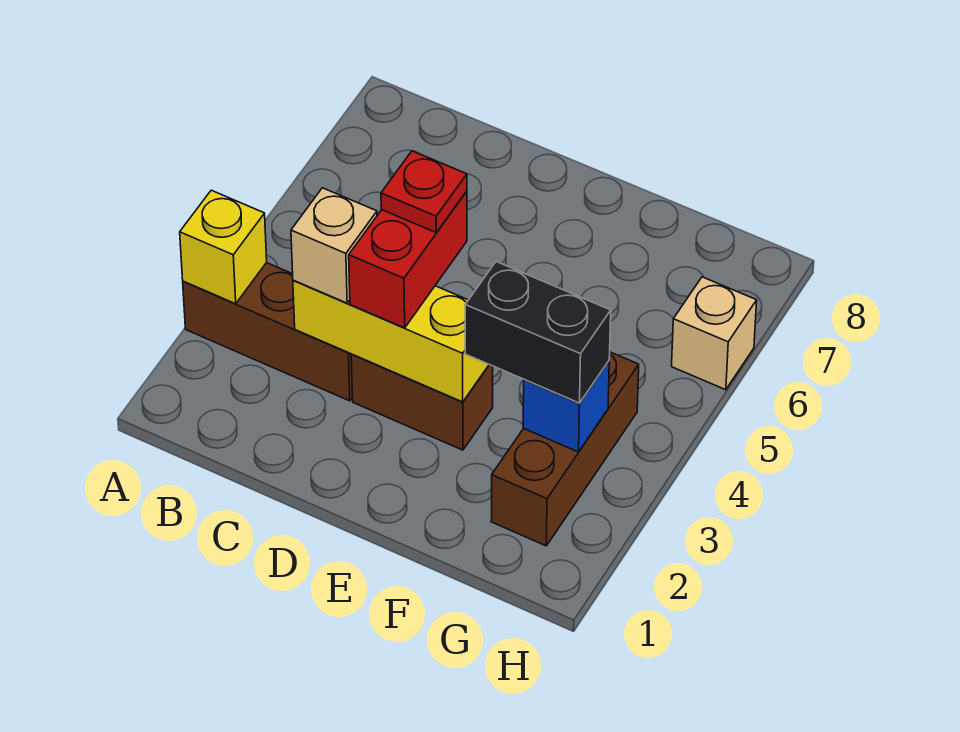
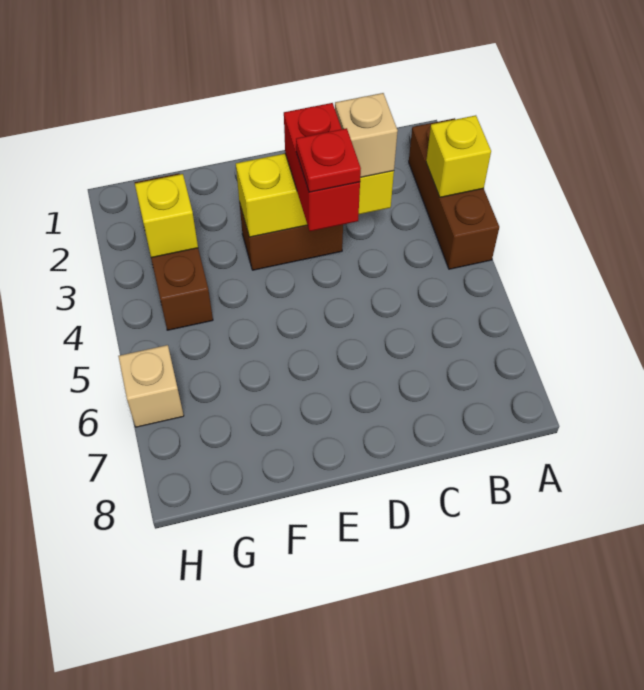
brown brick A3:C3 level 1 -> brown brick A2:A4 level 1
black brick F3:G3 level 3 -> none
blue brick G3 level 2 -> yellow brick G3 level 2

